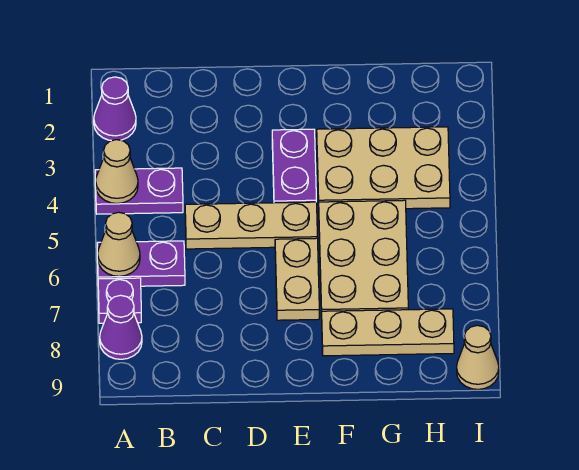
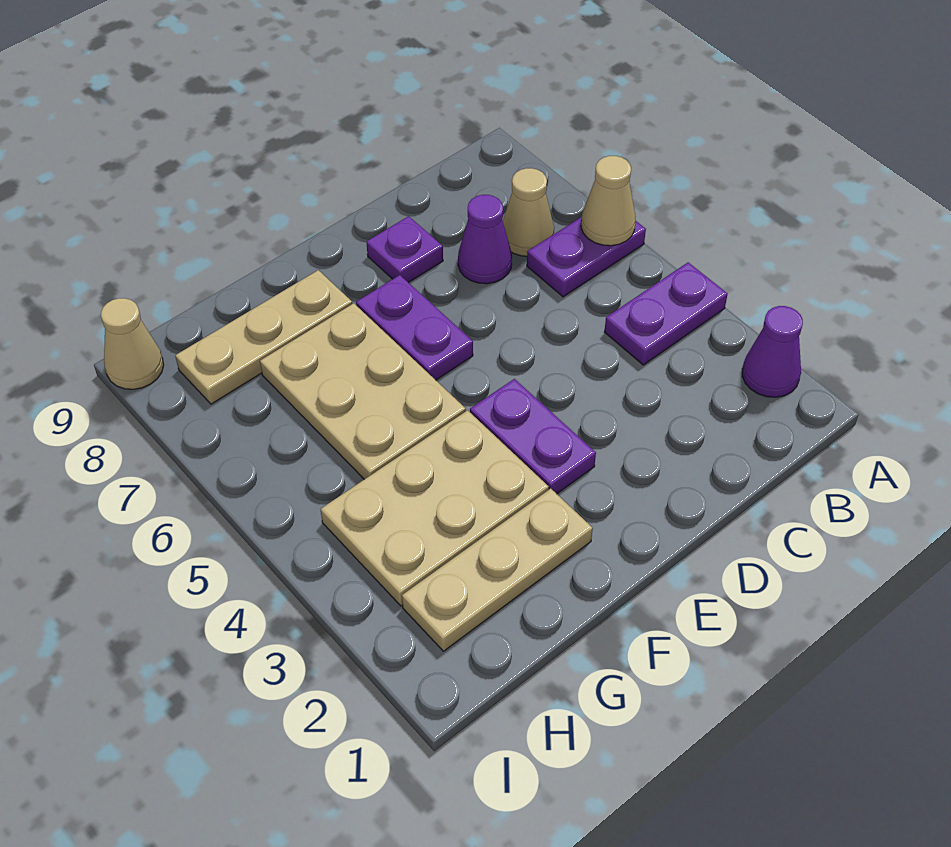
tan cone A4 level 2 -> tan cone B7 level 1
purple plate A7 level 1 -> purple plate D8 level 1
purple cone A8 level 1 -> purple cone C7 level 1
tan plate C5:E5 level 1 -> tan plate F2:H2 level 1
tan plate E6:E7 level 1 -> purple plate E6:E7 level 1

